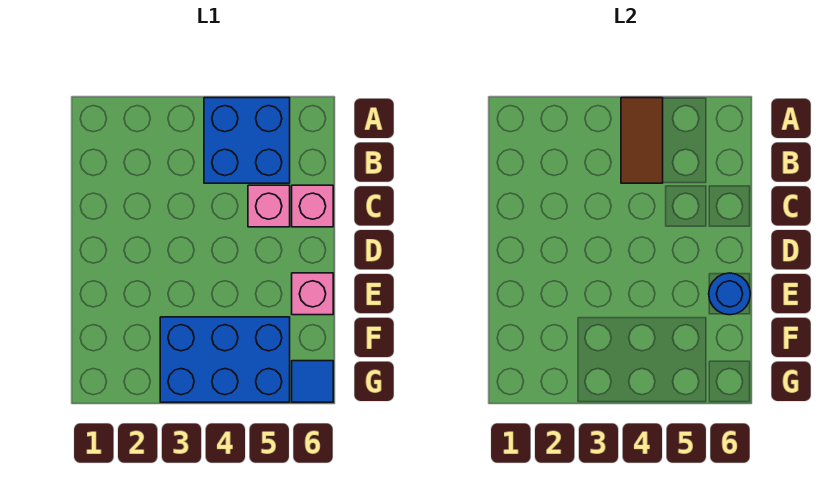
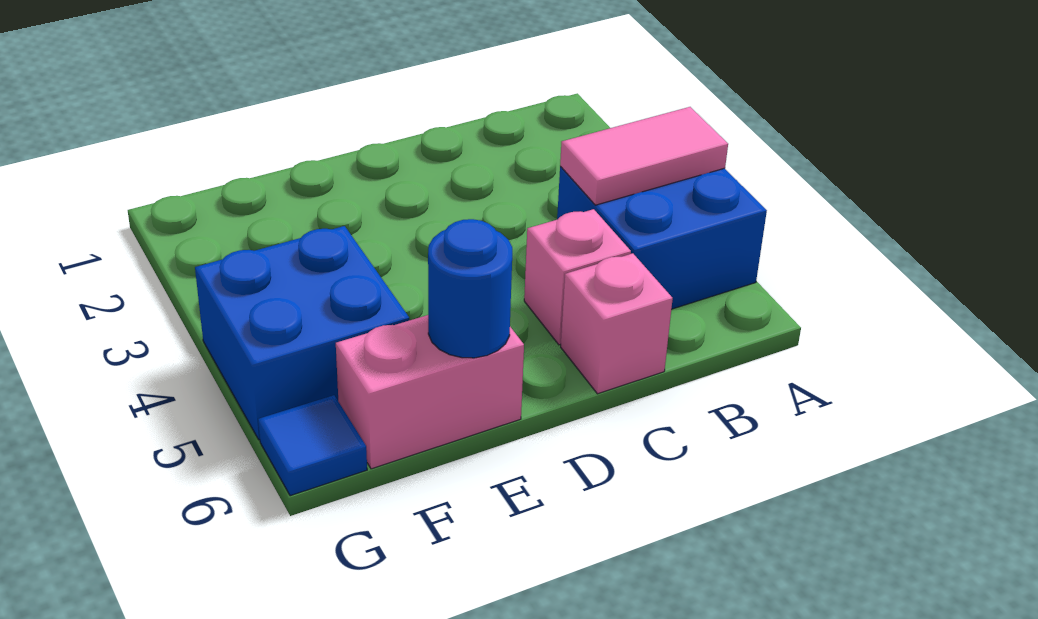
brown tile A4:B4 level 2 -> pink tile A4:B4 level 2
pink brick E6 level 1 -> pink brick E6:F6 level 1
blue brick F3:G5 level 1 -> blue brick F4:G5 level 1

